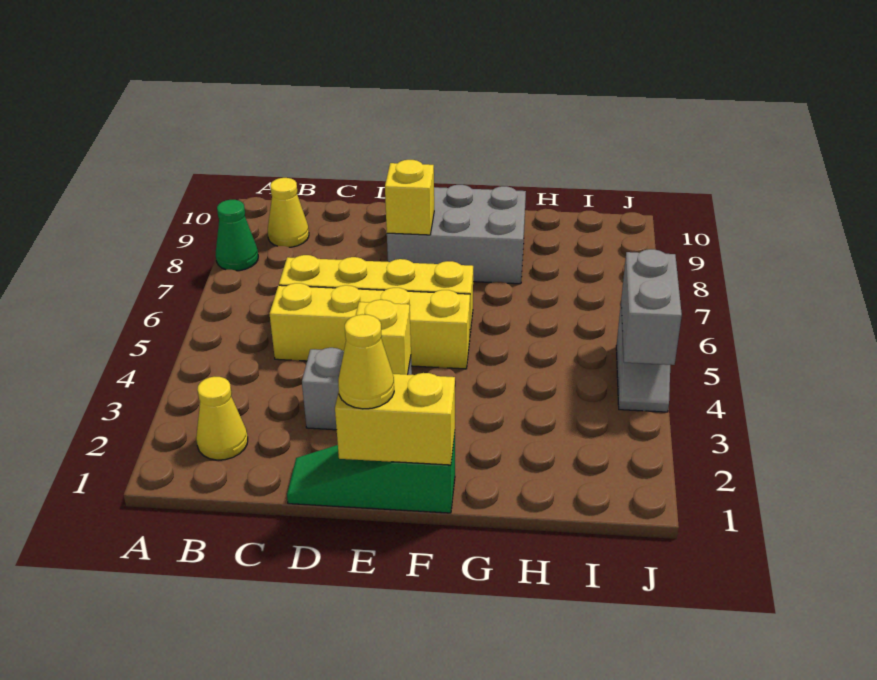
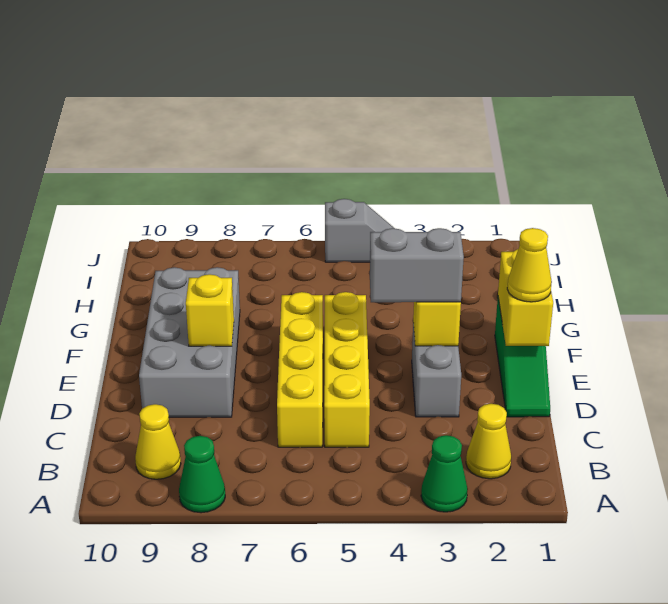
none -> green cone A3 level 1
grey brick E8:G9 level 1 -> grey brick D8:G9 level 1
grey brick J4:J5 level 2 -> grey brick E3:E4 level 3

